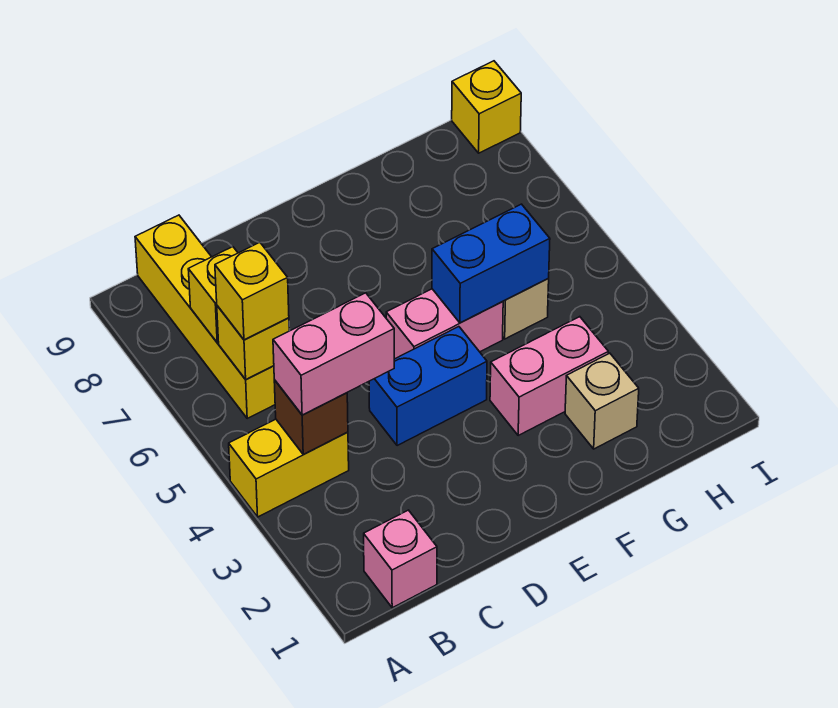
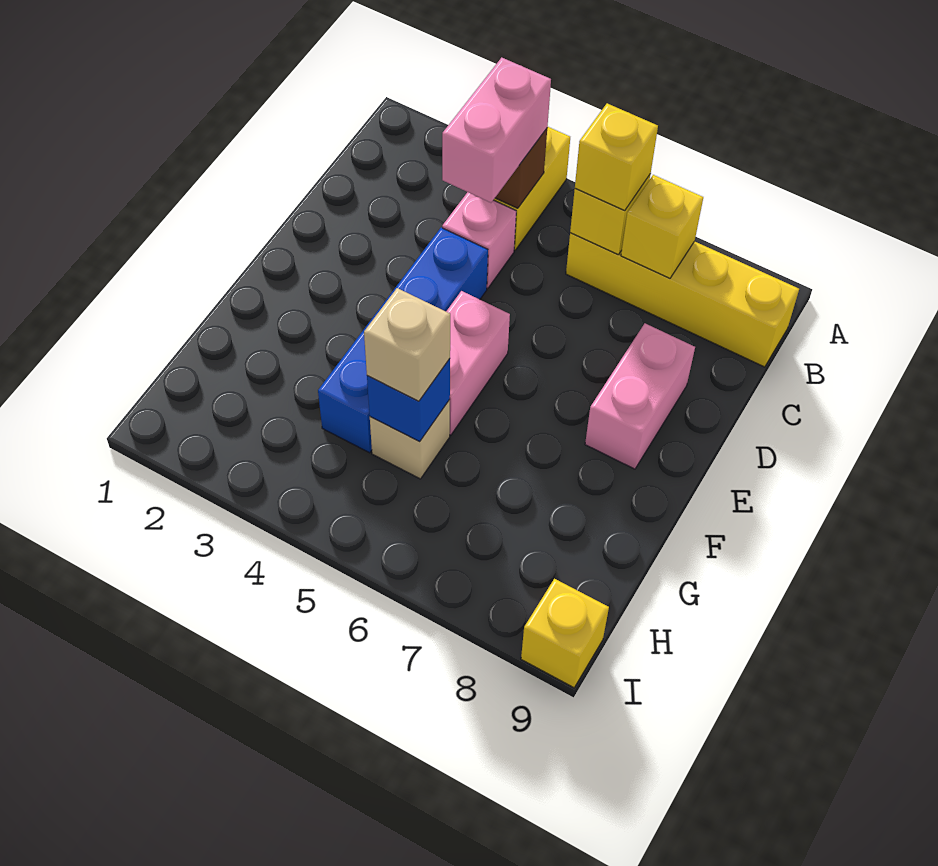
pink brick B1 level 1 -> pink brick C4 level 1
blue brick D4:E4 level 1 -> blue brick D4:G4 level 1
pink brick F3:G3 level 1 -> pink brick D8:E8 level 1
blue brick F5:G5 level 2 -> blue brick G5 level 2
tan brick G2 level 1 -> tan brick G5 level 3

